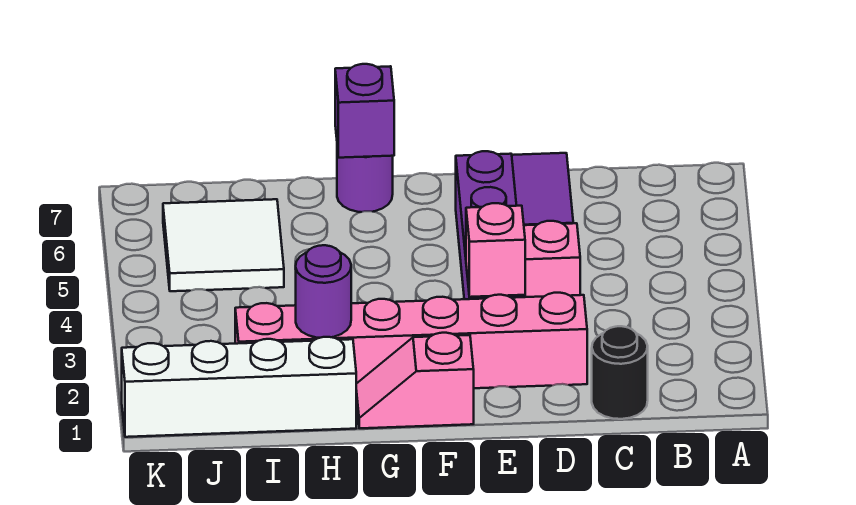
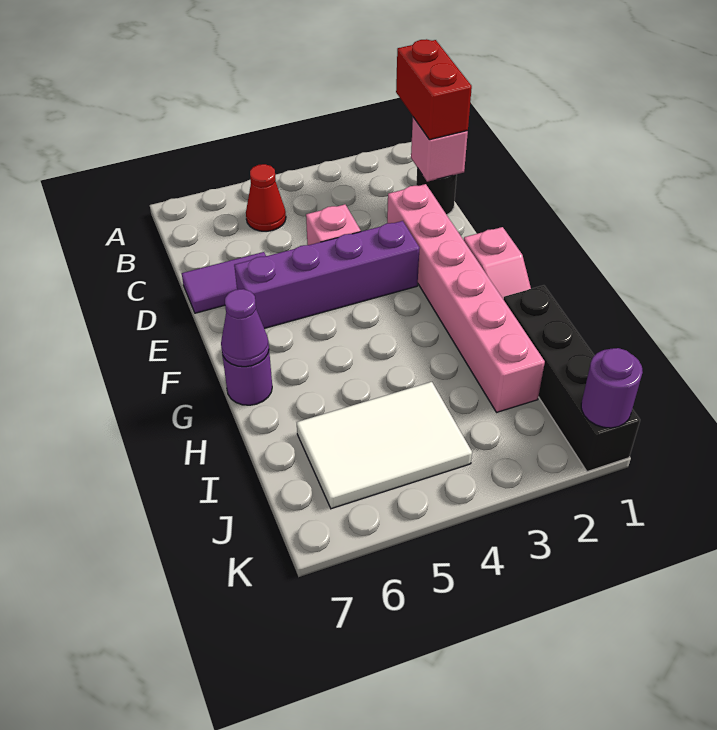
none -> red brick B1:C1 level 3
none -> red cone B5 level 1
pink brick E3 level 2 -> pink brick C1 level 2
purple brick G7 level 2 -> purple cone G7 level 2
white brick H1:K1 level 1 -> black brick H1:K1 level 1
purple round brick H2 level 2 -> purple round brick K1 level 2
white tile I5:J6 level 1 -> white tile I4:J6 level 1

